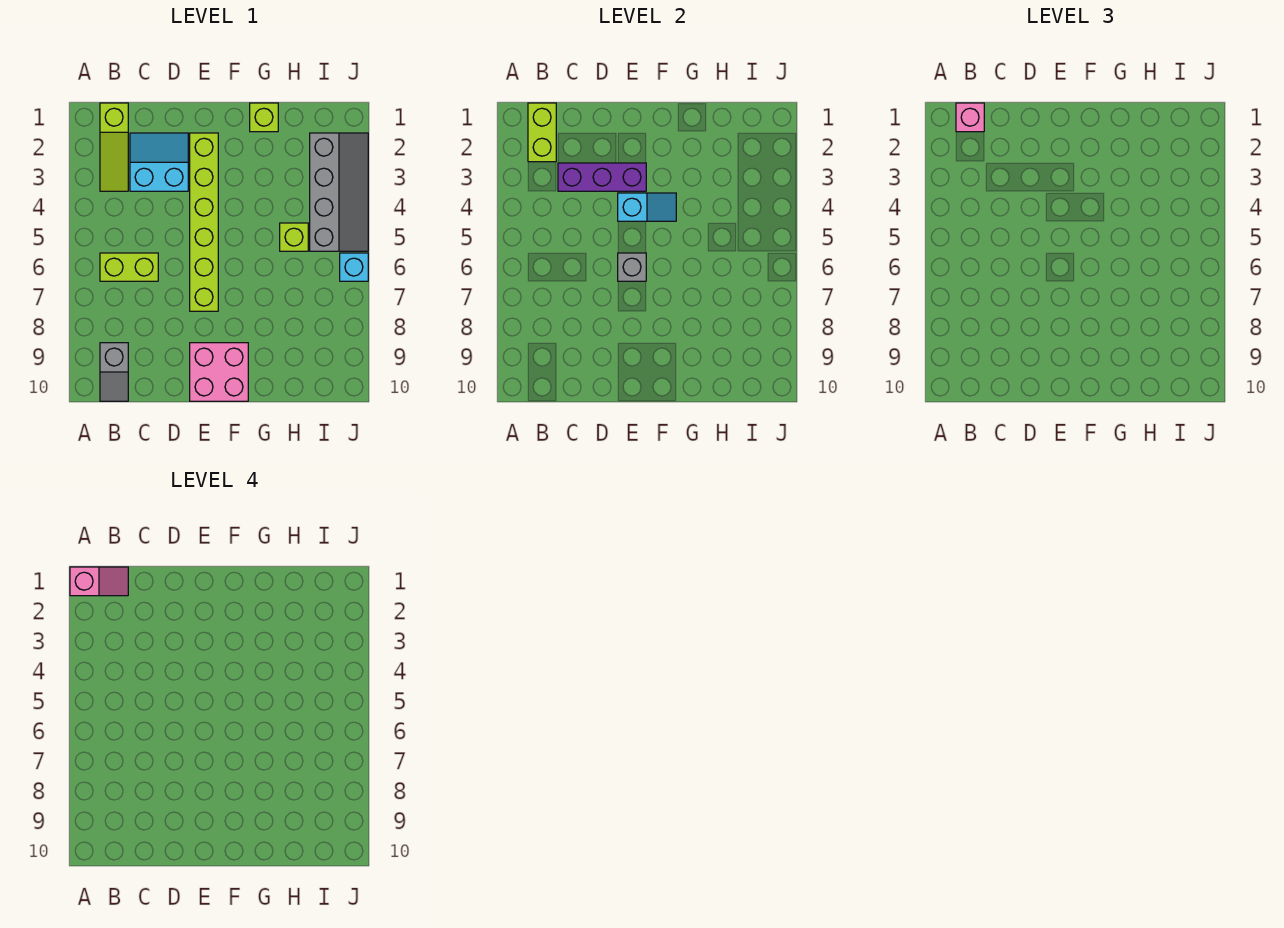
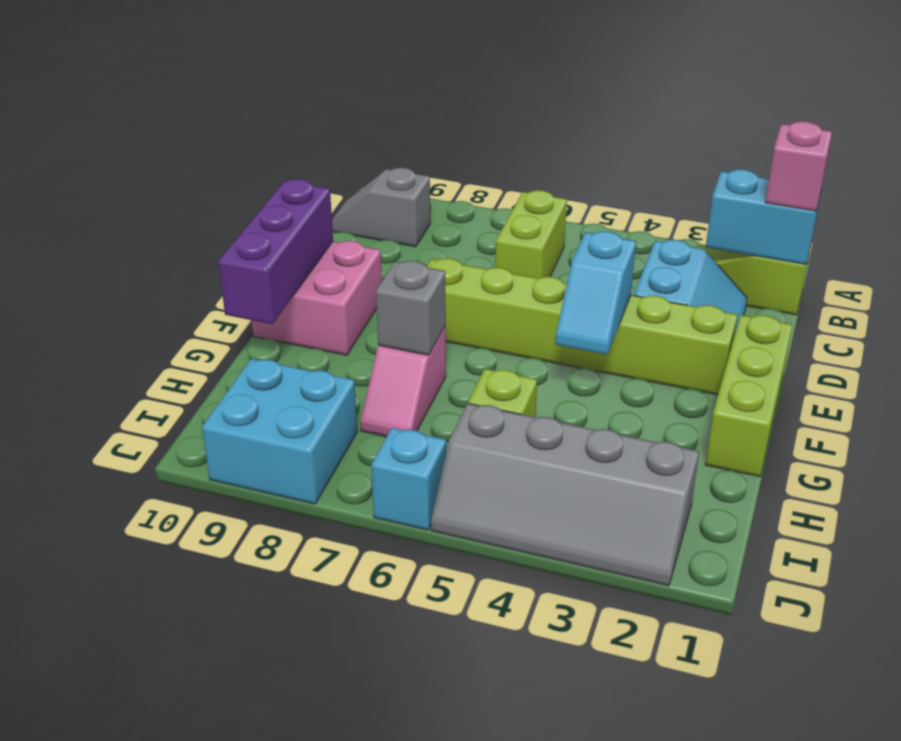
pink slope A1:B1 level 4 top A -> pink slope G7:H7 level 1 top G
lime brick B1:B2 level 2 -> cyan brick B1:B2 level 2
purple brick C3:E3 level 2 -> purple brick E10:G10 level 2
grey brick E6 level 2 -> grey brick G7 level 2
lime brick G1 level 1 -> lime brick E1:G1 level 1
none -> cyan brick I8:J9 level 1

